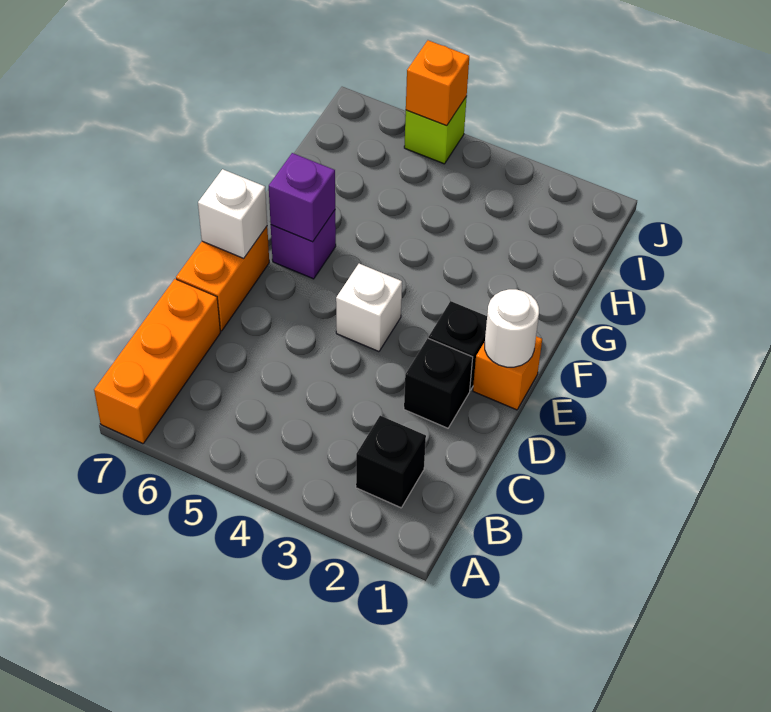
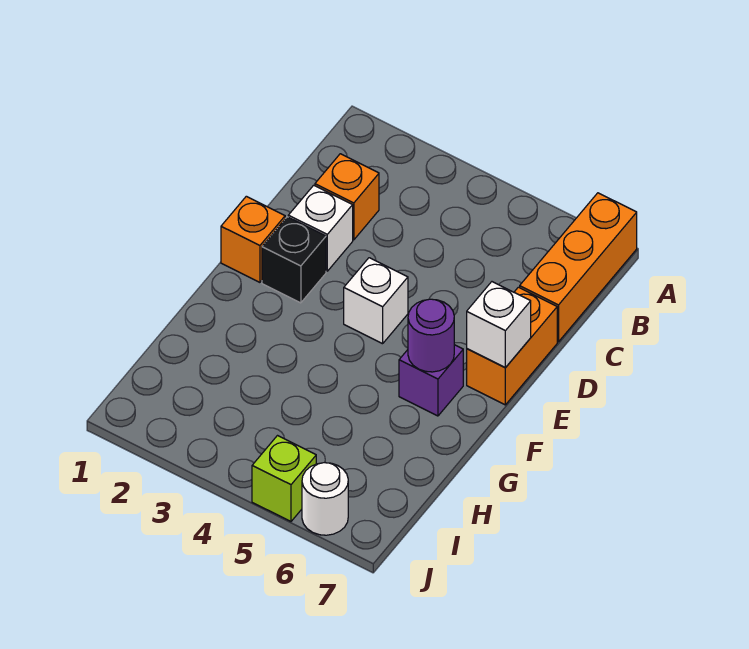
black brick B2 level 1 -> none
black brick D2 level 1 -> white brick D2 level 1
white round brick E1 level 2 -> white round brick J6 level 1
purple brick F6 level 2 -> purple round brick F6 level 2
orange brick J5 level 2 -> orange brick C2 level 1

